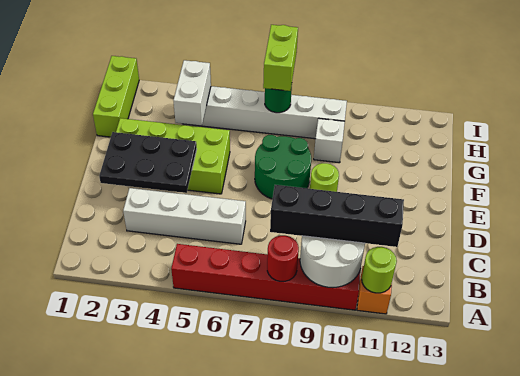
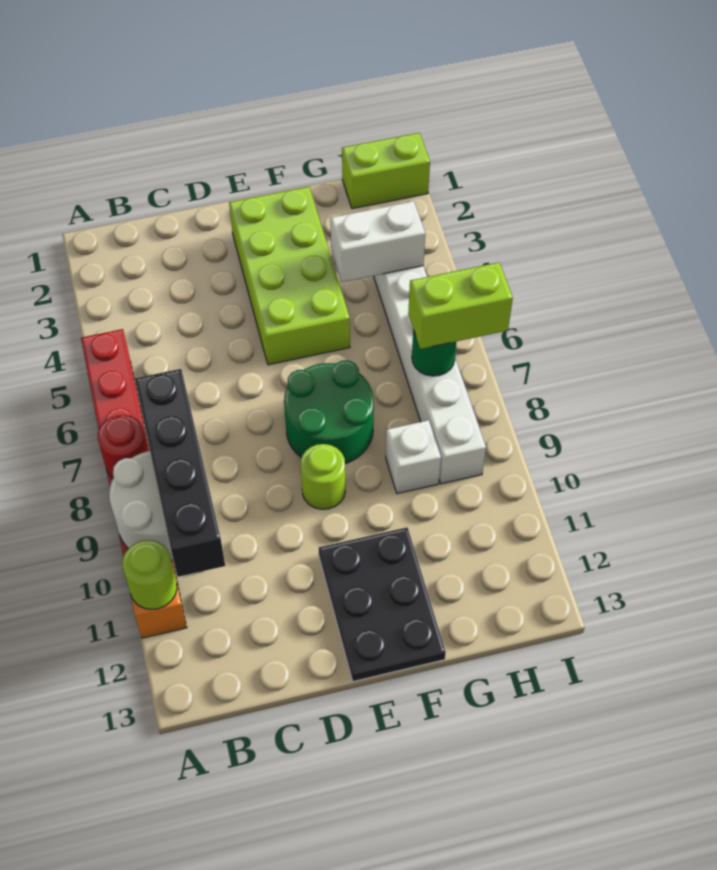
white brick C3:C6 level 1 -> none
black plate D2:E4 level 2 -> black plate E11:F13 level 1
lime brick G1:I1 level 1 -> lime brick H1:I1 level 1

